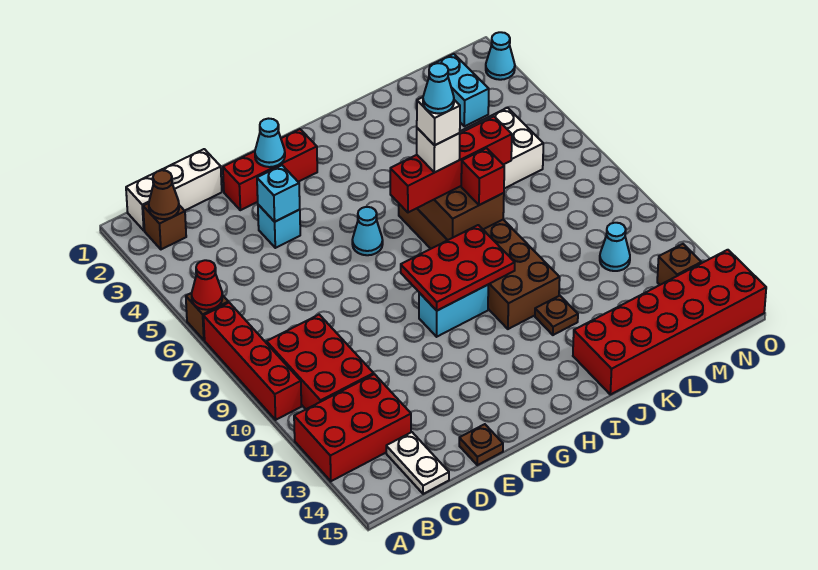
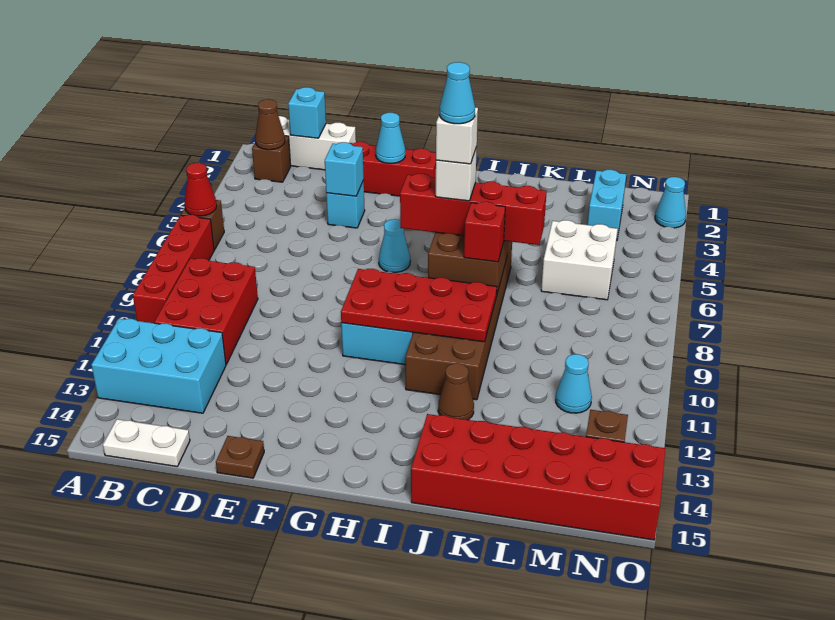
red brick A12:C13 level 1 -> cyan brick A12:C13 level 1
none -> cyan brick C1 level 2
white plate C14:C15 level 1 -> white plate B15:C15 level 1
red plate G9:I10 level 2 -> red plate G9:J10 level 2
brown plate J12 level 1 -> brown cone J12 level 1

